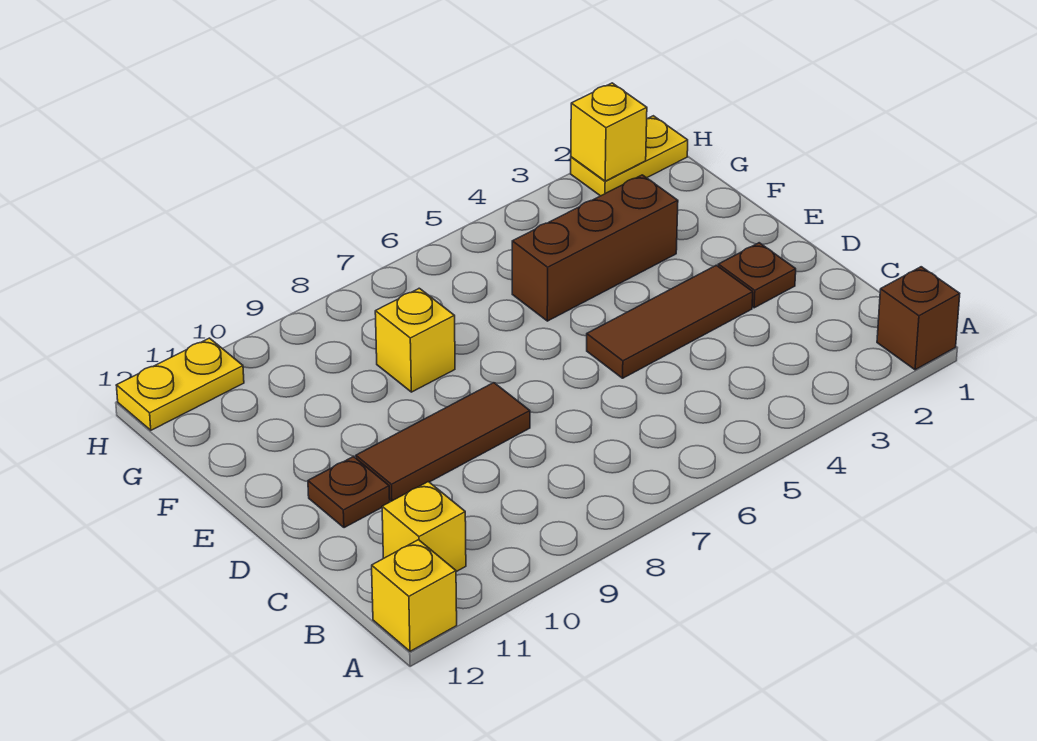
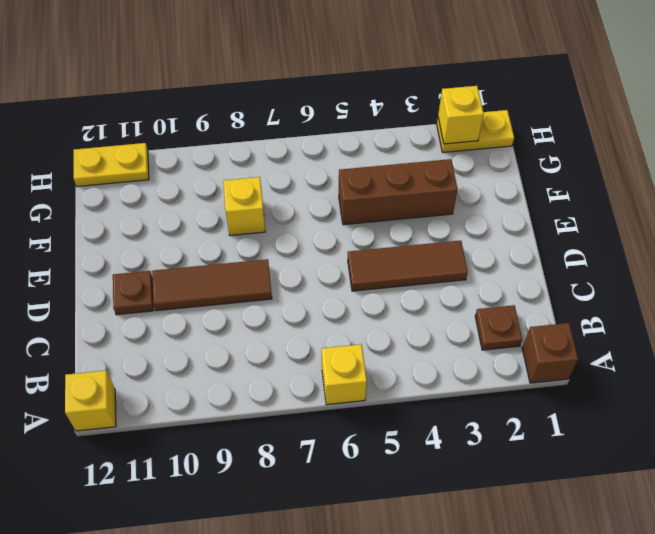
yellow brick B11 level 1 -> yellow brick A6 level 1
brown plate D2 level 1 -> brown plate B2 level 1

